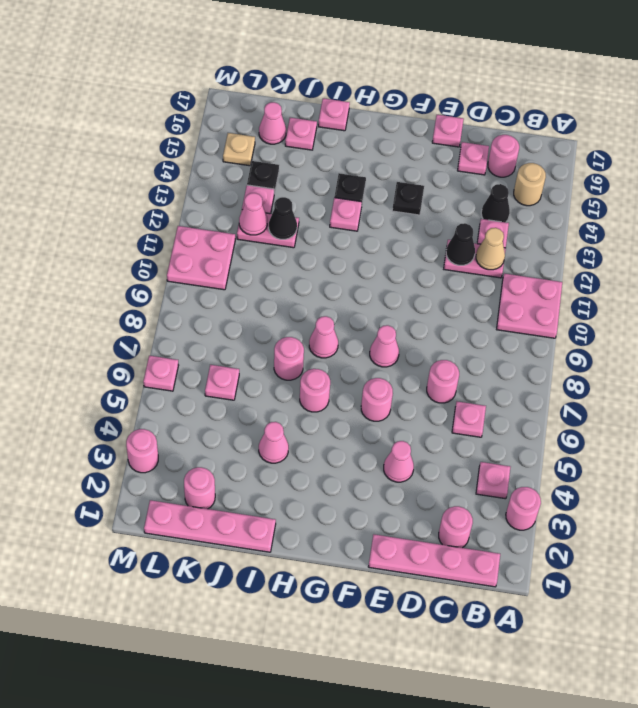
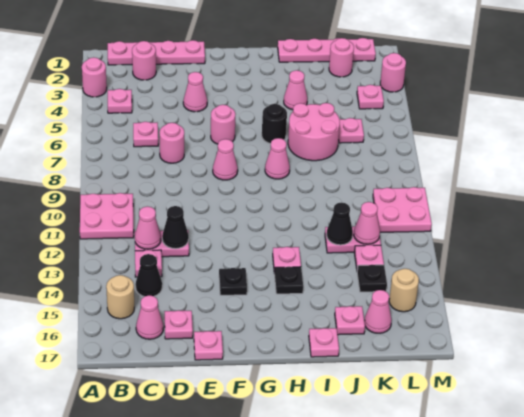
tan cone C12 level 2 -> pink cone C12 level 2
pink round brick C16 level 1 -> pink cone C16 level 1
pink round brick H6 level 1 -> black round brick H6 level 1
pink round brick I7 level 1 -> pink round brick I6:J7 level 1
tan plate L15 level 1 -> tan round brick L15 level 1
pink plate M6 level 1 -> pink plate L4 level 1

